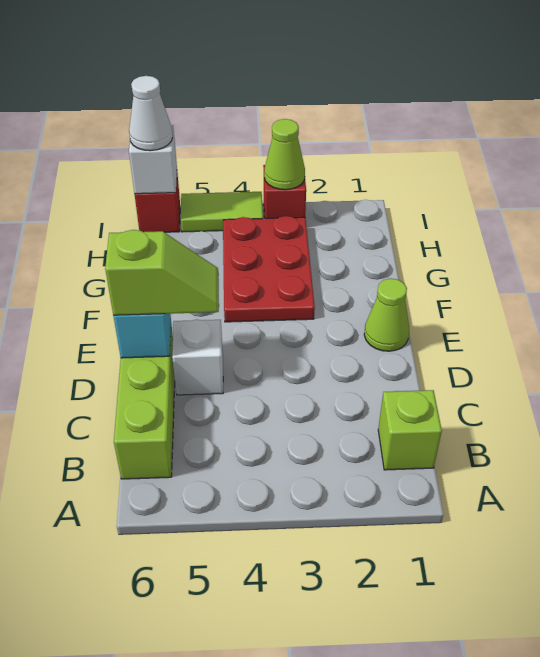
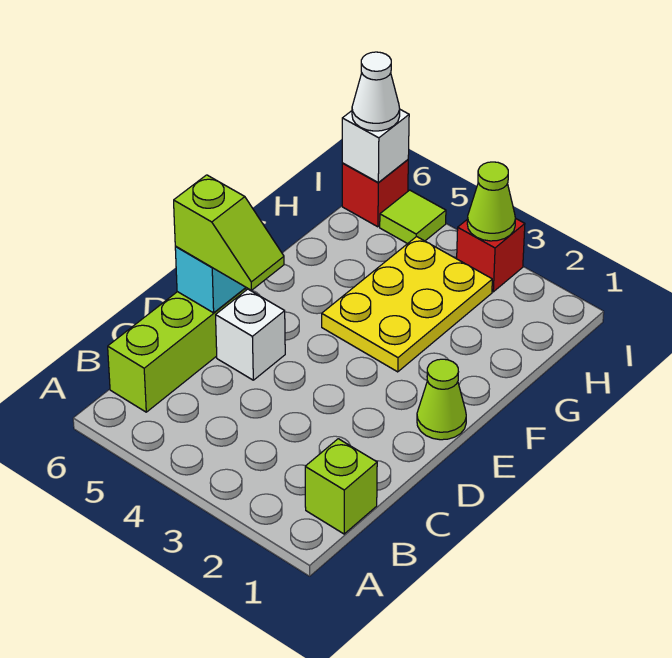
red plate F3:H4 level 1 -> yellow plate F3:H4 level 1
lime tile I4:I5 level 1 -> lime tile I5 level 1

